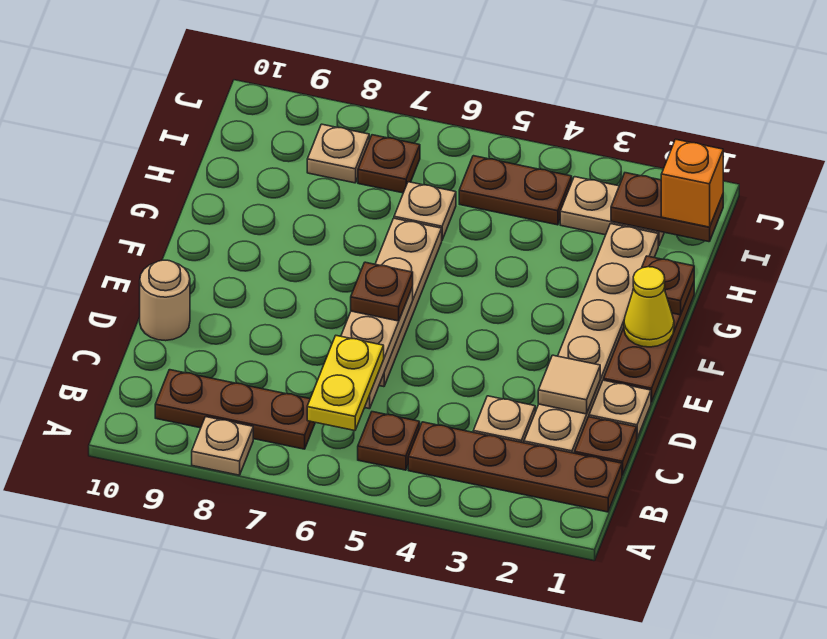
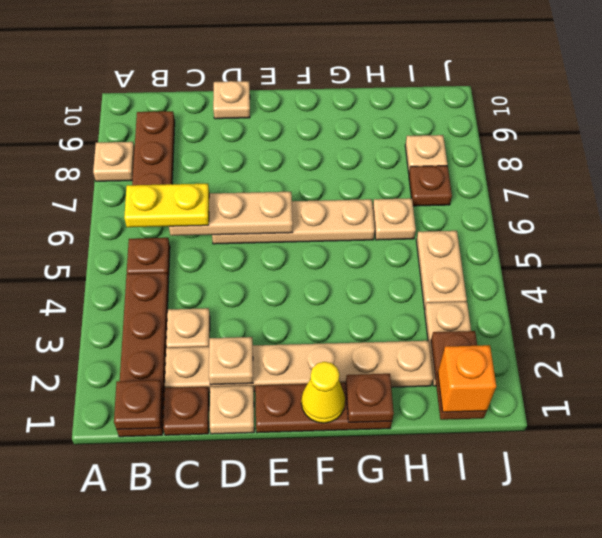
tan tile D2 level 2 -> tan plate D2 level 2
tan round brick D10 level 1 -> tan plate D10 level 1
brown plate E6 level 3 -> brown plate B1 level 2
brown plate I4:I5 level 1 -> tan plate I4:I5 level 1

